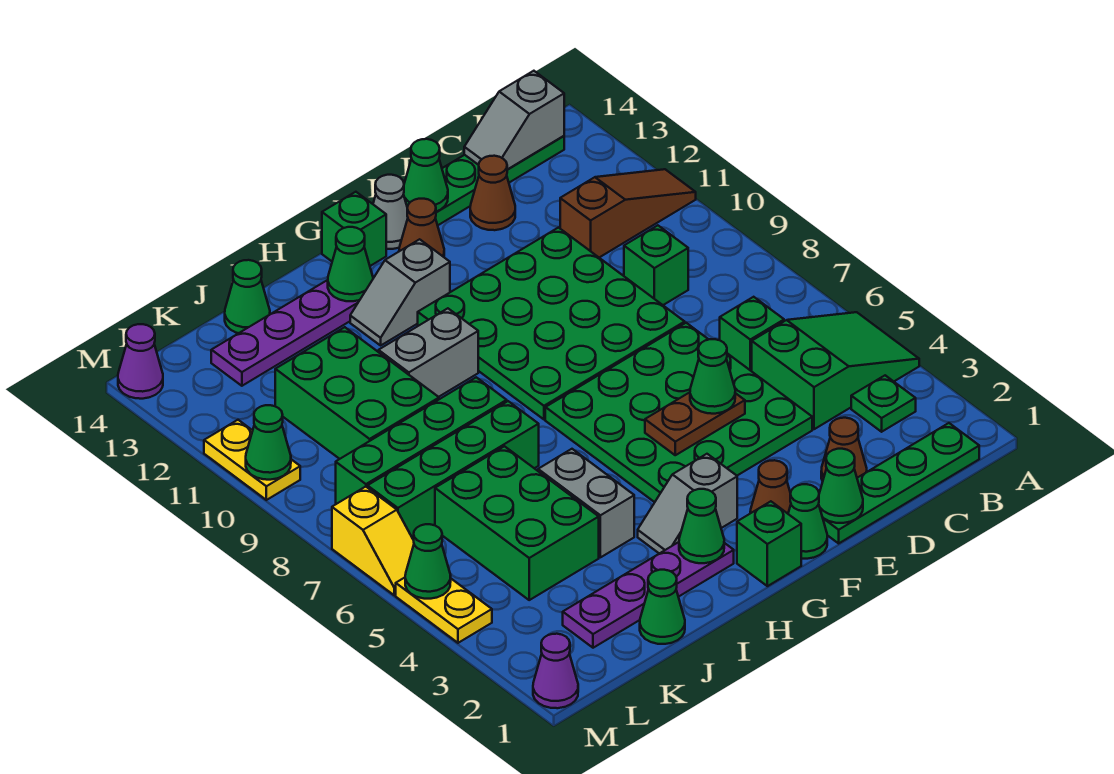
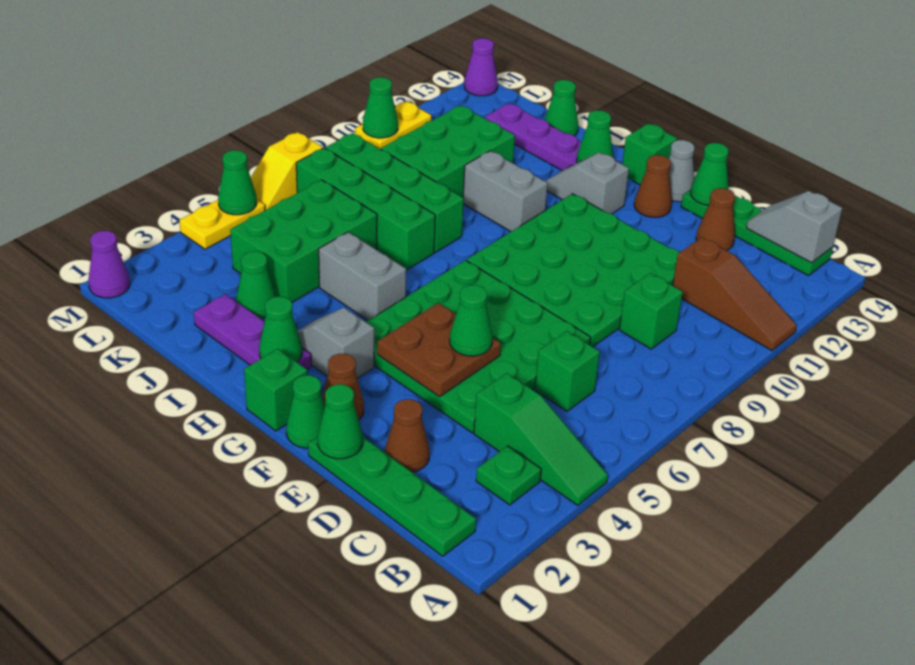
green slope A4:C5 level 1 top C -> green slope A4:C4 level 1 top C
brown plate E5:F5 level 2 -> brown plate E4:F5 level 2
purple plate H2:K2 level 1 -> purple plate H2:J2 level 1
grey brick I4:I5 level 1 -> grey brick H5:I5 level 1
green cone J1 level 1 -> green cone J3 level 1

